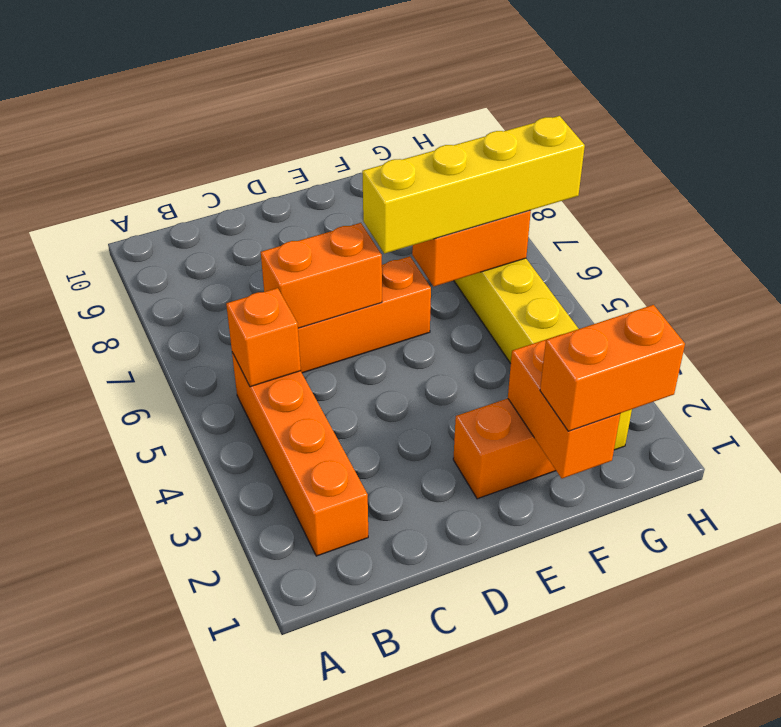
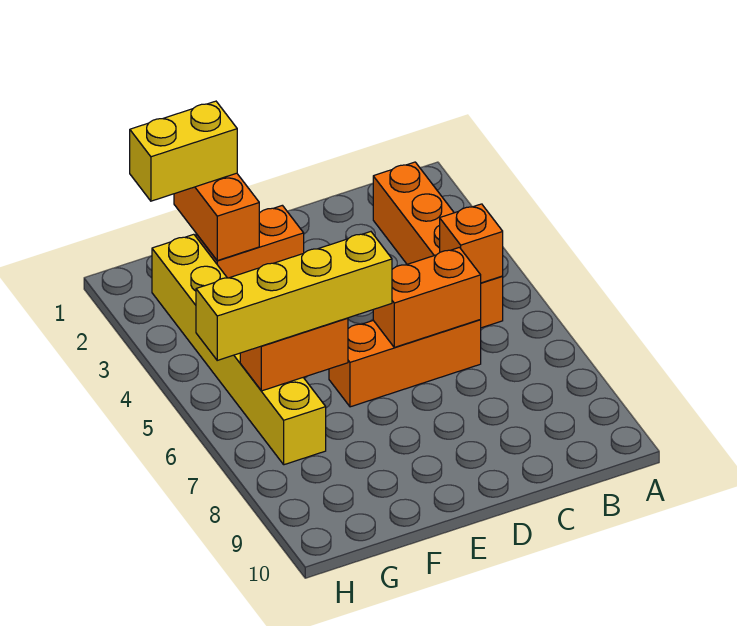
orange brick F1:G1 level 3 -> yellow brick F1:G1 level 3

